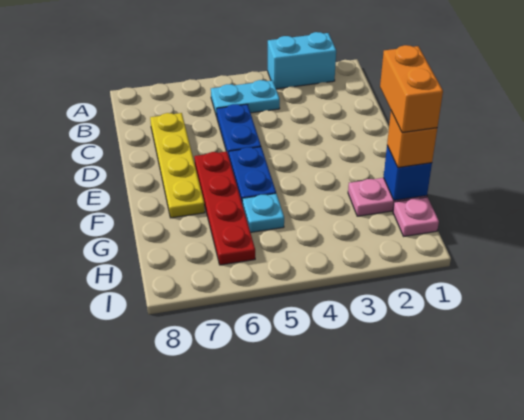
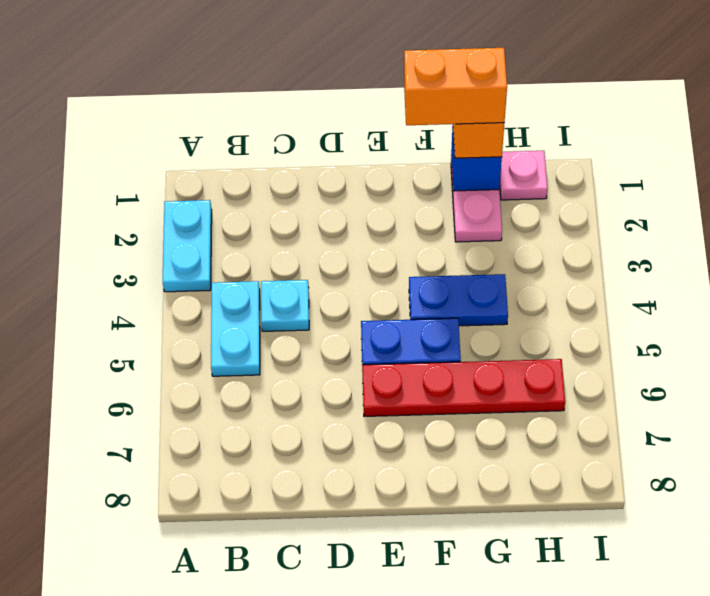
cyan brick A2:A3 level 1 -> cyan plate A2:A3 level 1
blue plate C5:D5 level 1 -> blue plate F4:G4 level 1
yellow plate C7:F7 level 1 -> none
cyan plate G5 level 1 -> cyan plate C4 level 1

